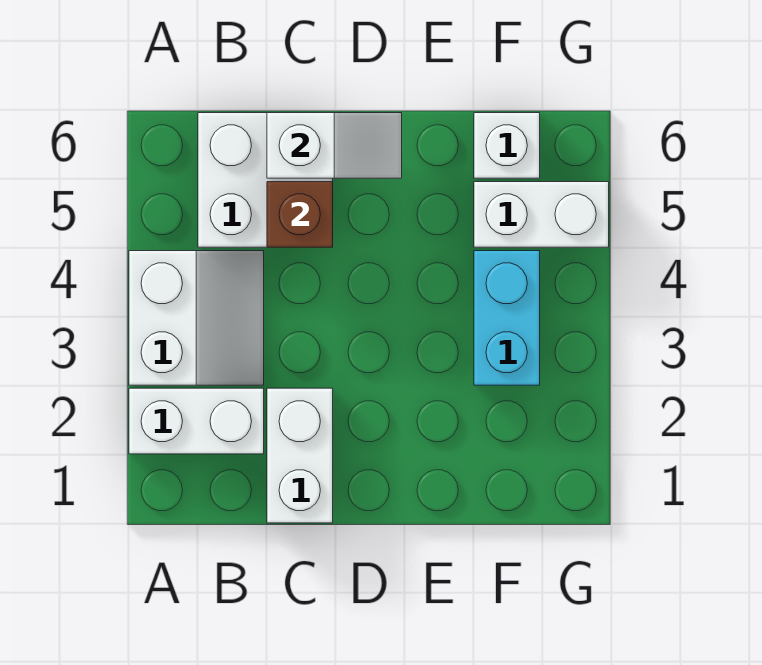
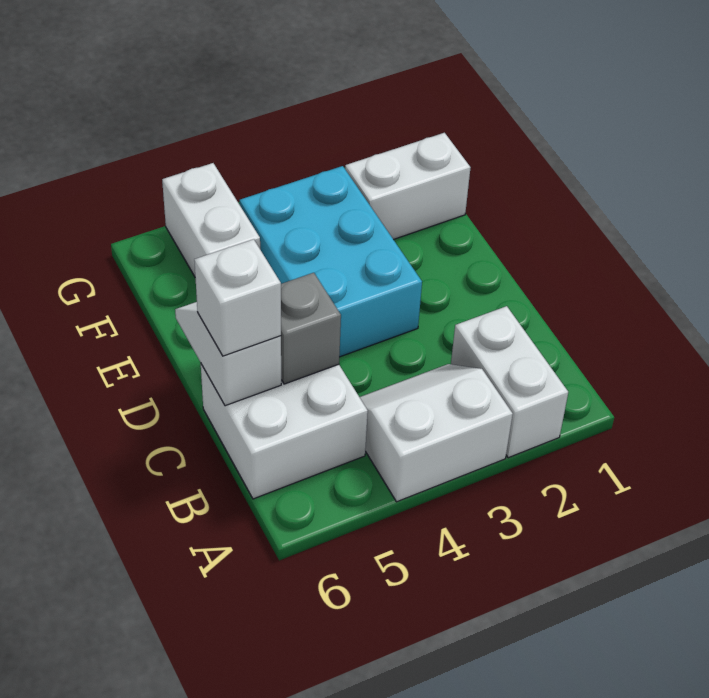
white brick C1:C2 level 1 -> white brick F1:F2 level 1
brown brick C5 level 2 -> grey brick C5 level 2
cyan brick F3:F4 level 1 -> cyan brick D3:F4 level 1
white brick F6 level 1 -> white brick C6 level 3

